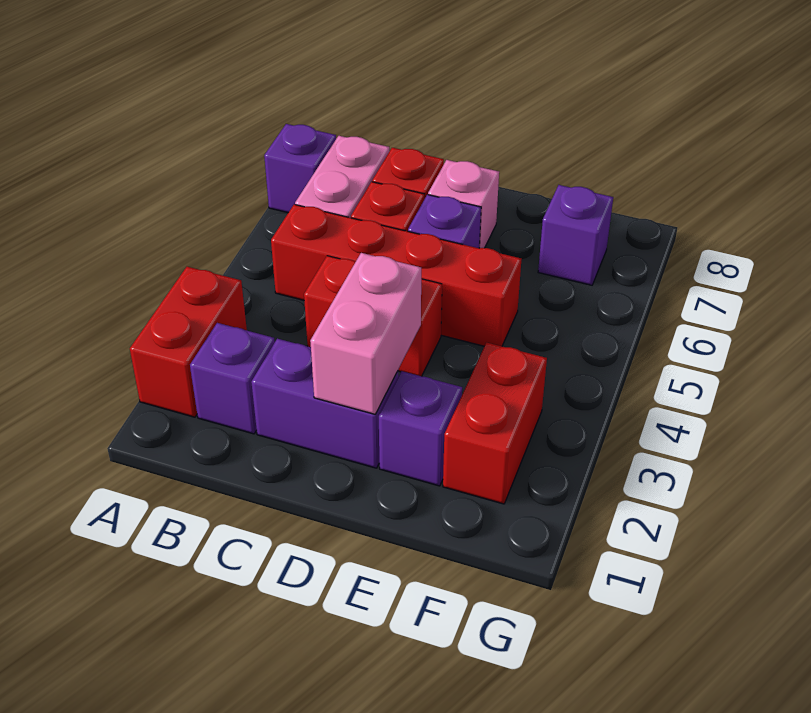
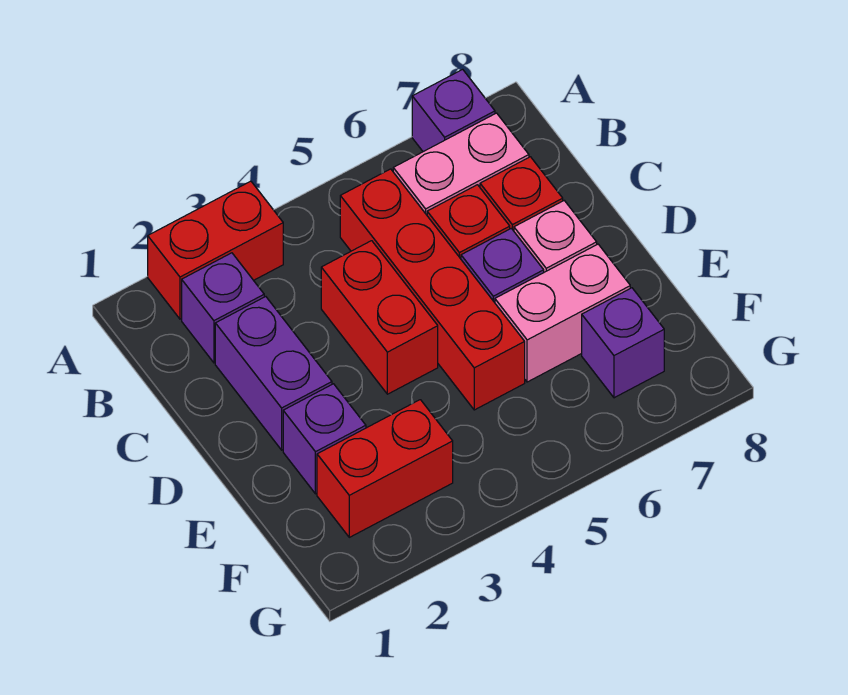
pink brick D2:D3 level 2 -> pink brick E6:E7 level 1

